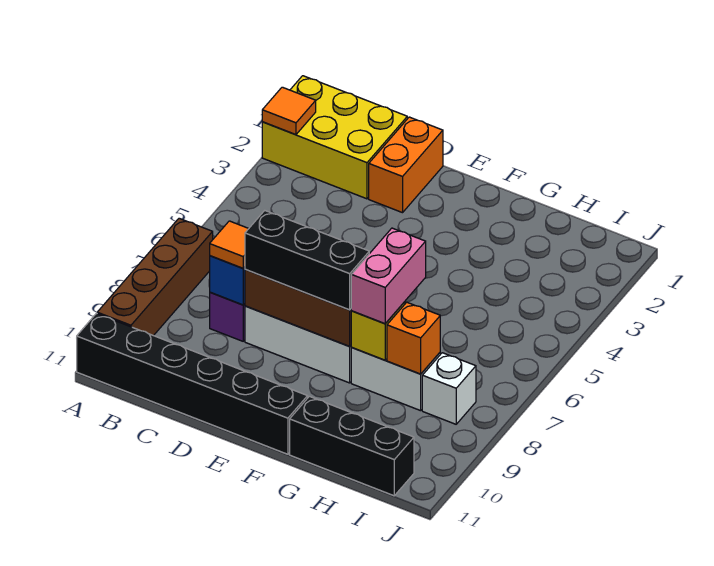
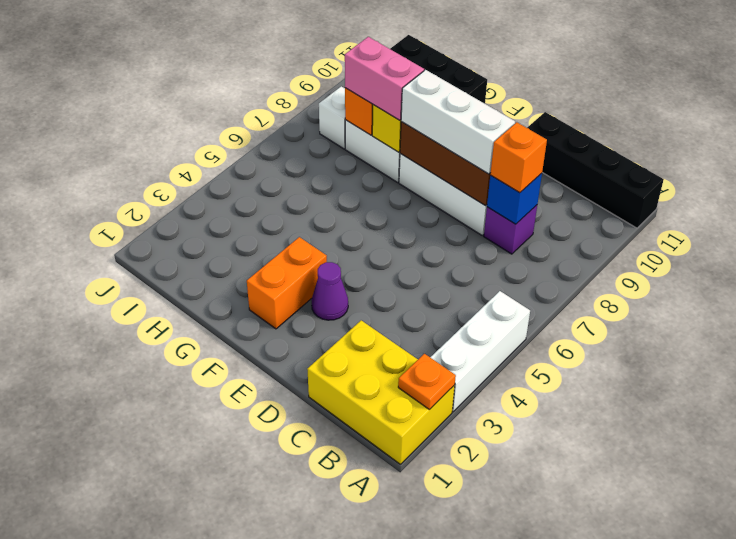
orange tile A2 level 2 -> orange plate A2 level 2
none -> white brick A3:A5 level 1
brown brick A7:A10 level 1 -> none
black brick A11:F11 level 1 -> black brick A11:D11 level 1
orange tile C8 level 3 -> orange brick C8 level 3
orange brick D1:D2 level 1 -> orange brick F2:F3 level 1
black brick D8:F8 level 3 -> white brick D8:F8 level 3
none -> purple cone E3 level 1
pink brick G7:G8 level 3 -> pink brick G8:H8 level 3

